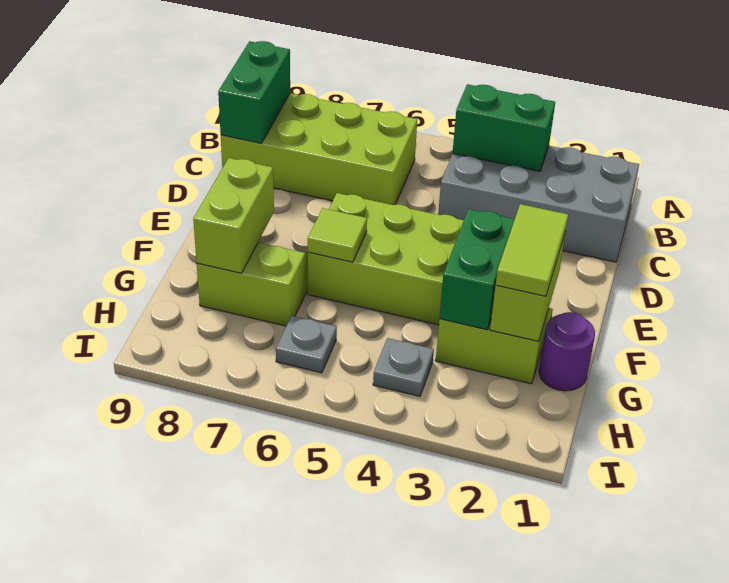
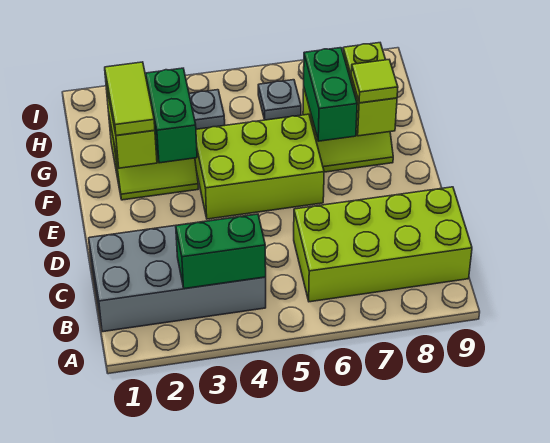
green brick B9:C9 level 2 -> green brick F7:G7 level 2
lime tile F6 level 2 -> lime tile F8 level 3
purple round brick G1 level 1 -> none

